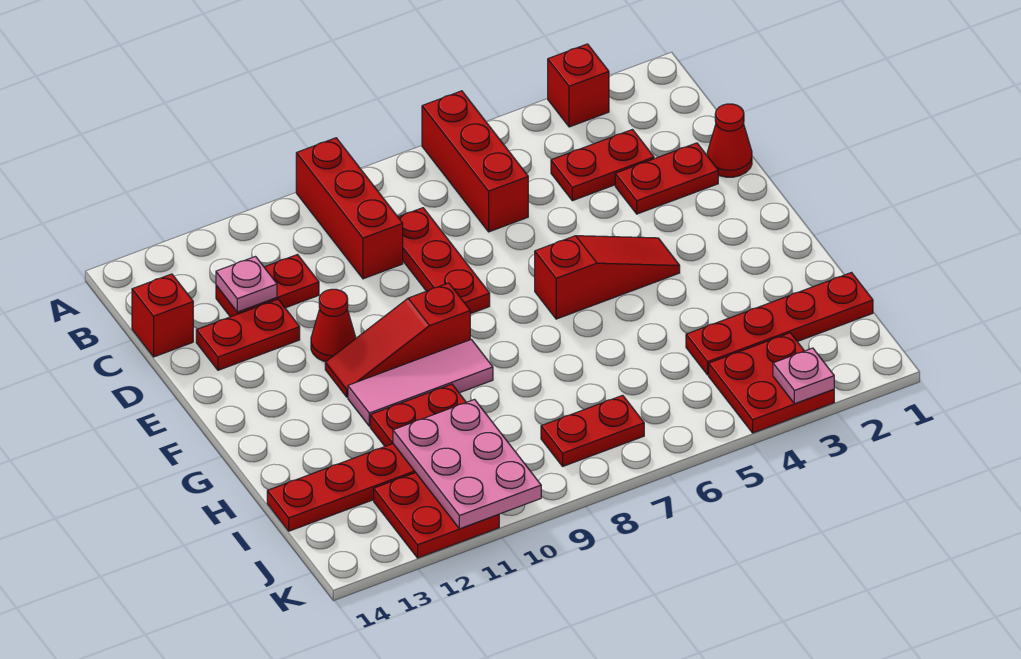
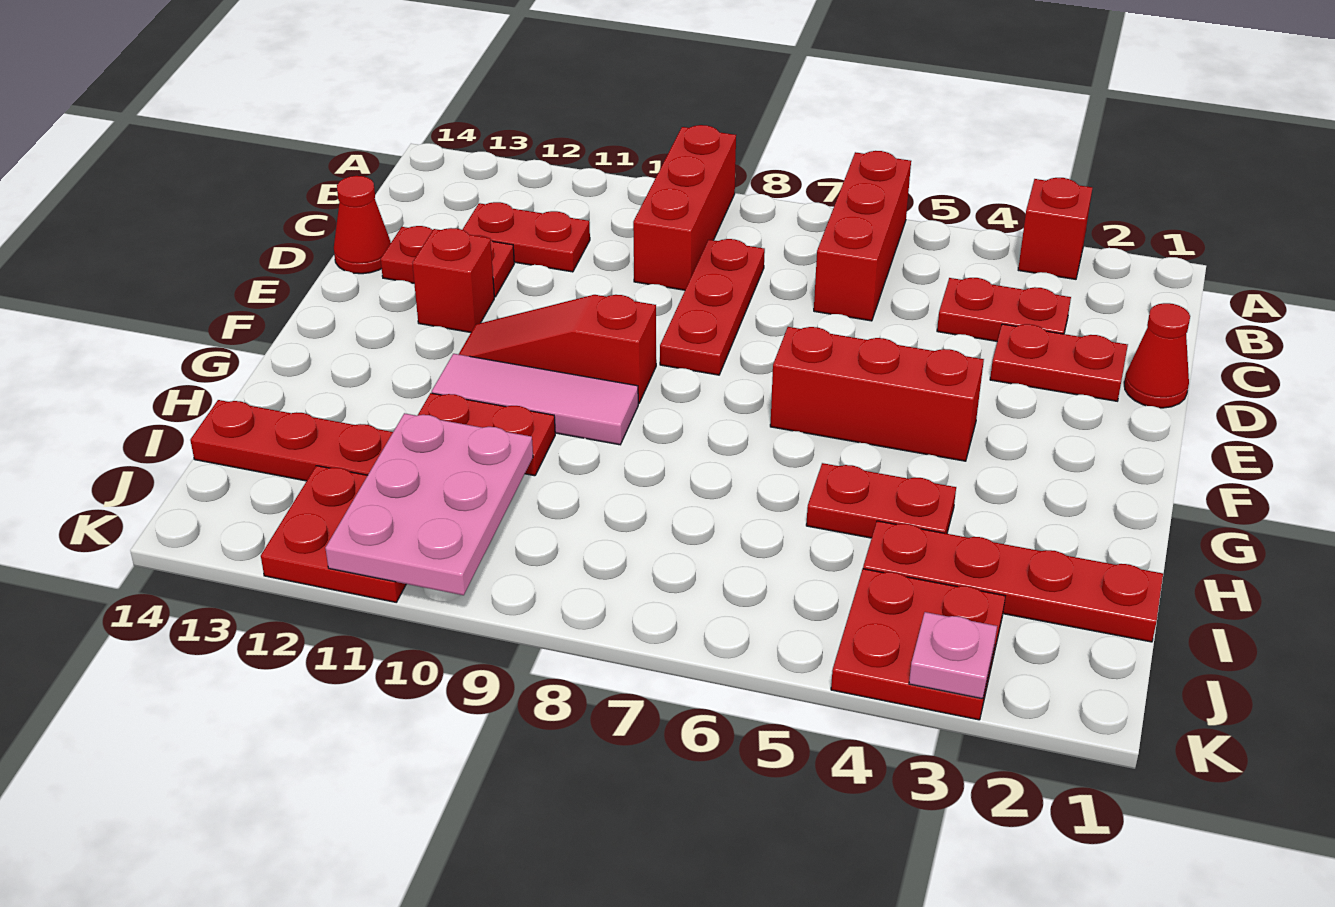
pink plate C12 level 2 -> none
red brick C14 level 1 -> red brick E12 level 1
red cone E11 level 1 -> red cone D14 level 1
red slope F4:F6 level 1 top 6 -> red brick F4:F6 level 1
red plate J7:J8 level 1 -> red plate H4:H5 level 1

